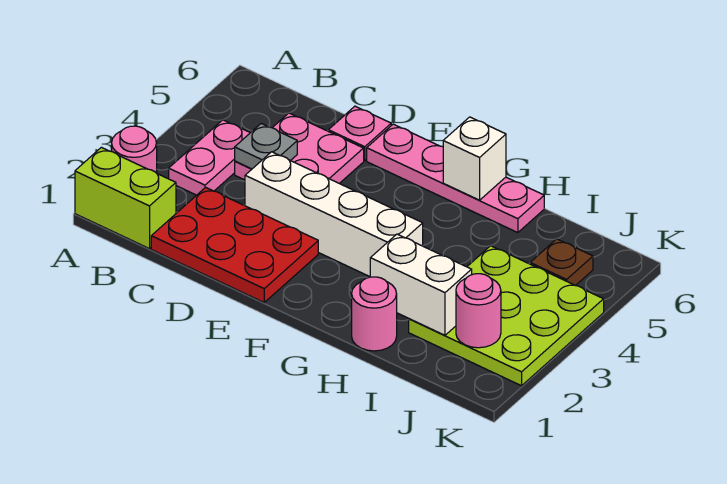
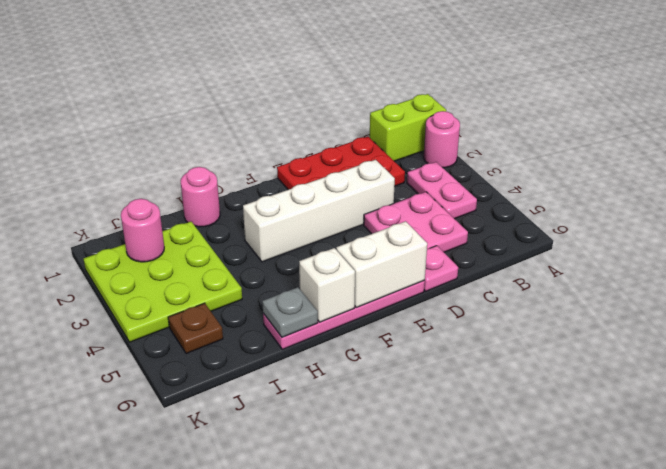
grey plate C4 level 2 -> grey plate H6 level 2
white brick H2:I2 level 2 -> white brick E6:F6 level 2

